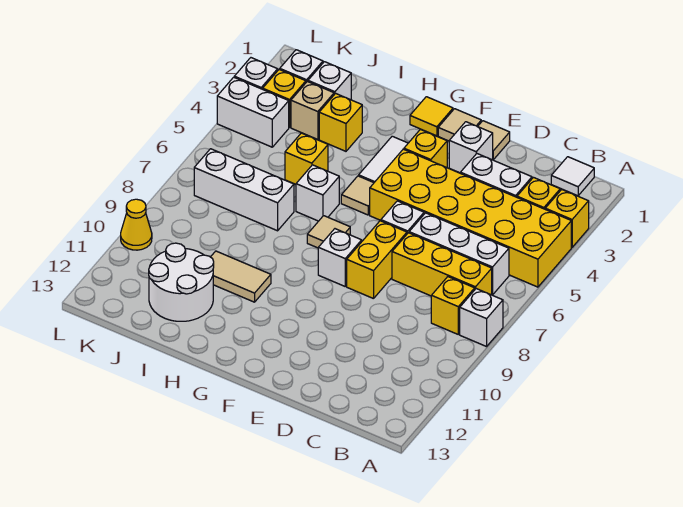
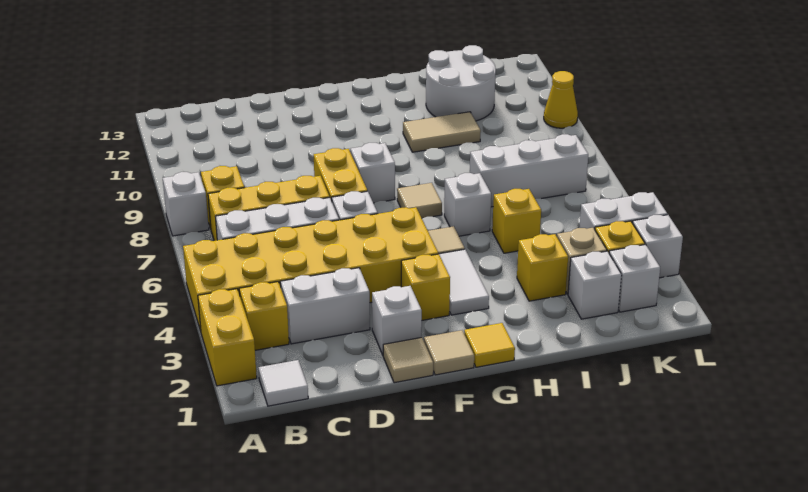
yellow brick A3 level 1 -> yellow brick A2:A3 level 1

